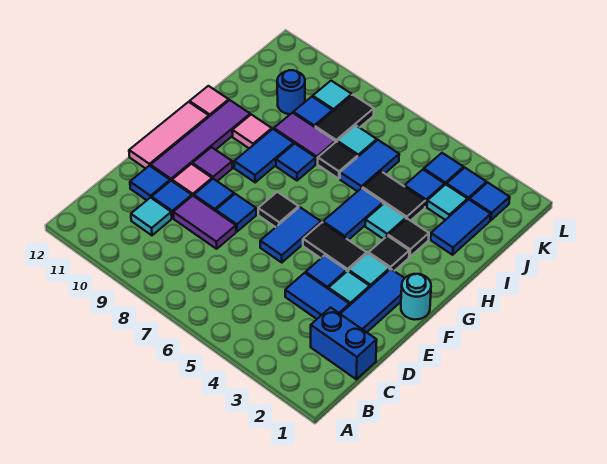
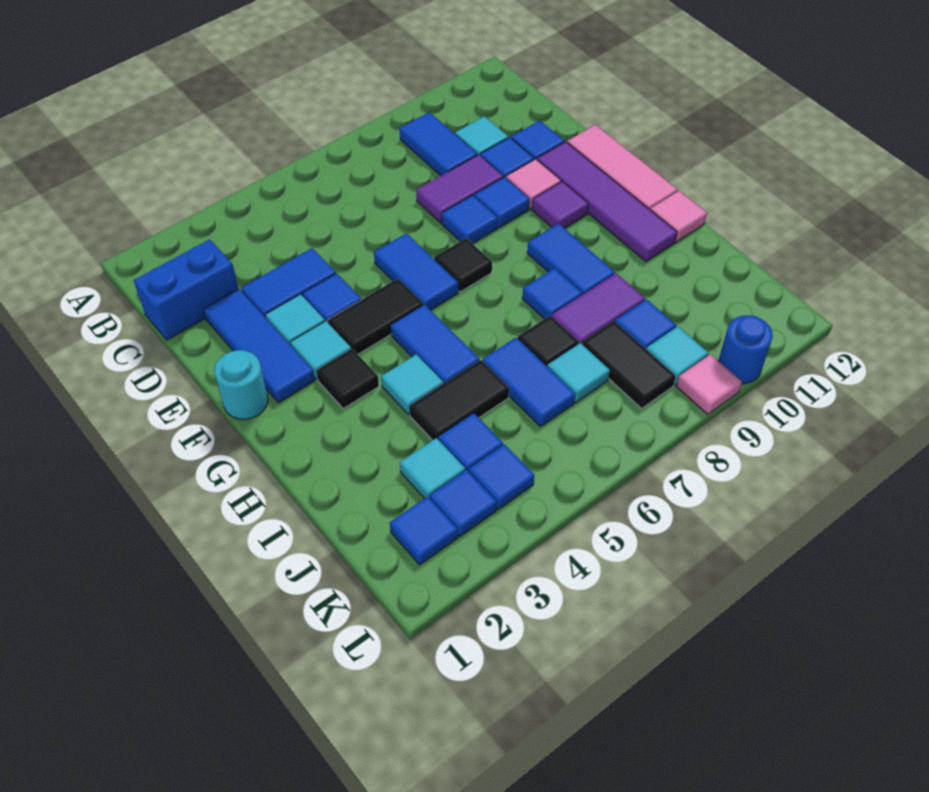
black tile H3 level 1 -> none
pink tile H10 level 1 -> pink tile L9 level 1
blue tile I2:J2 level 1 -> blue tile B9:C9 level 1
blue round brick J10 level 1 -> blue round brick L10 level 1

